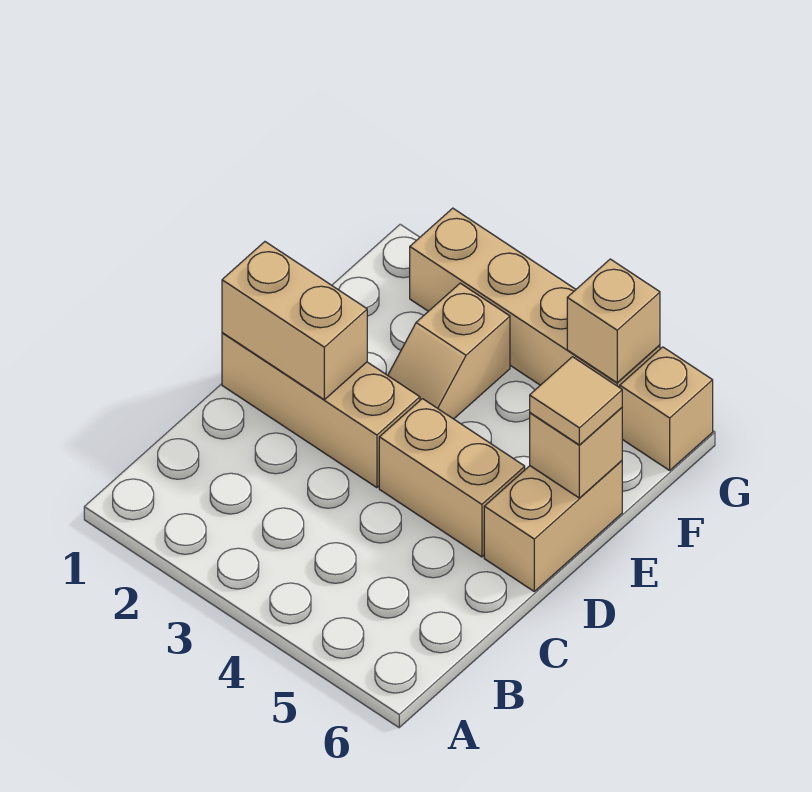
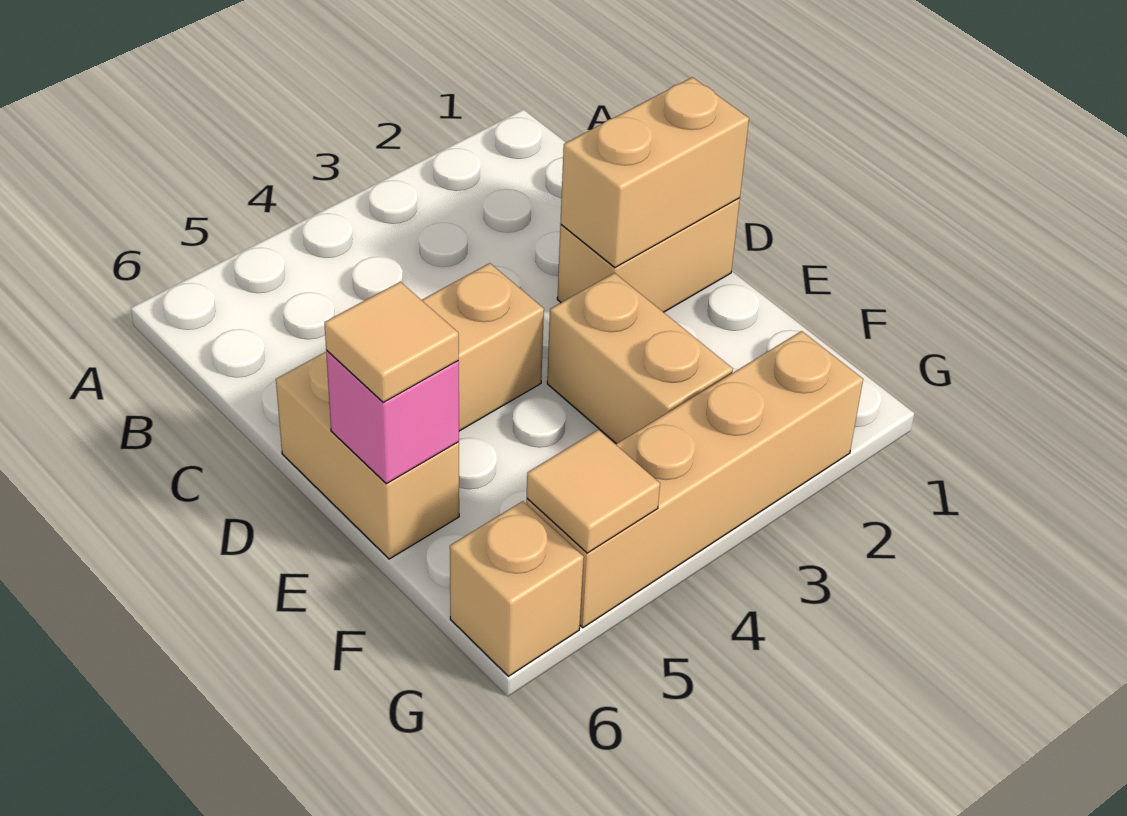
tan brick D1:D3 level 1 -> tan brick D1:D2 level 1
tan slope E3:F3 level 1 top F -> tan brick E3:F3 level 1
tan brick E6 level 2 -> pink brick E6 level 2
tan brick G5 level 2 -> tan tile G5 level 2

